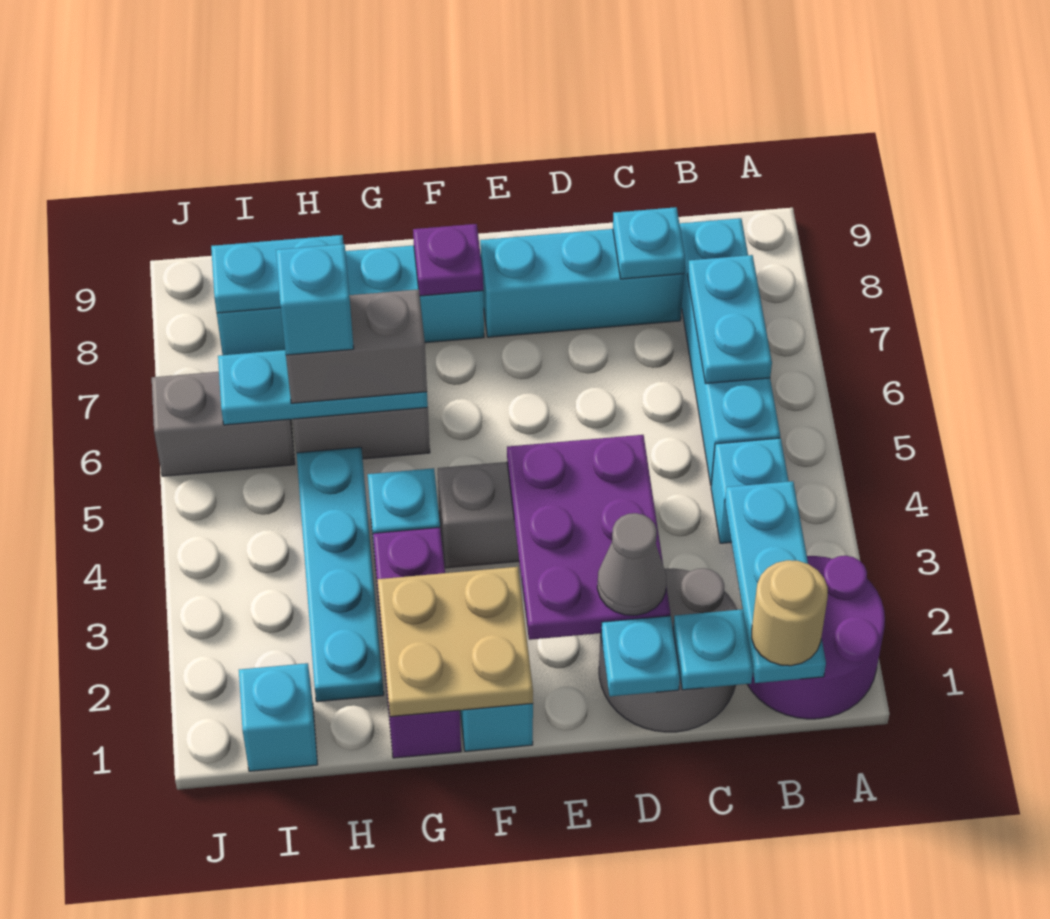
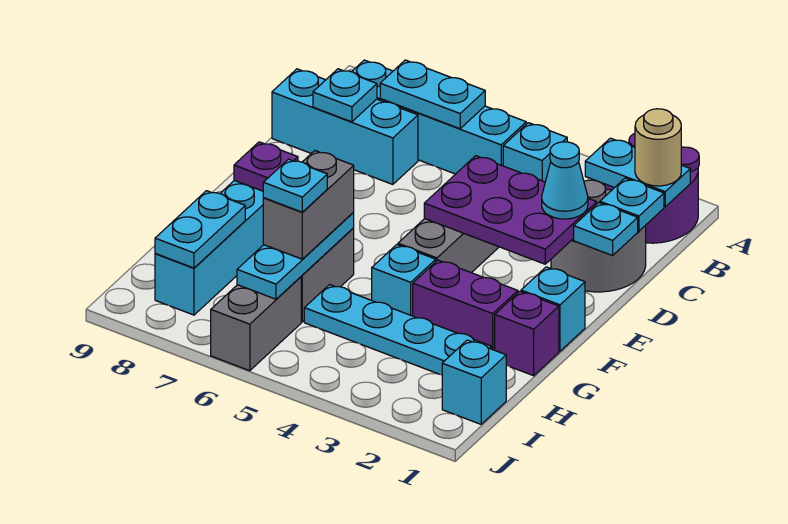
cyan plate B1:B3 level 2 -> cyan plate B1:B2 level 2
cyan brick C8:E8 level 1 -> cyan brick C7:C9 level 1
grey cone D2 level 3 -> cyan cone D2 level 3
tan plate F1:G2 level 2 -> none
cyan brick H6 level 4 -> cyan plate H6 level 4

